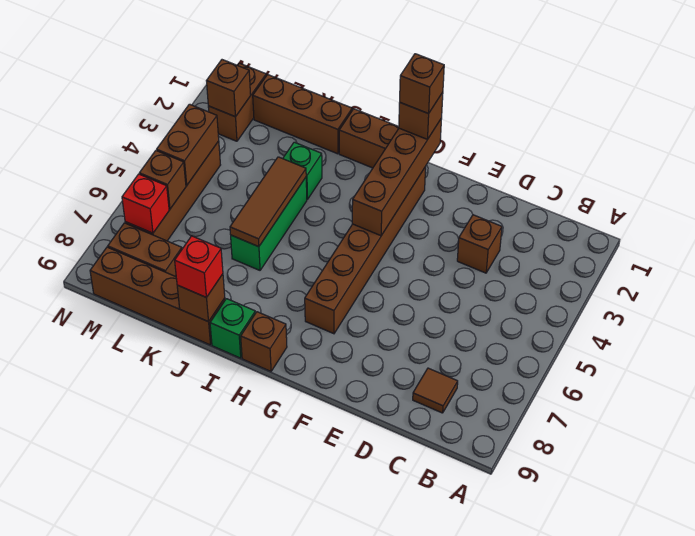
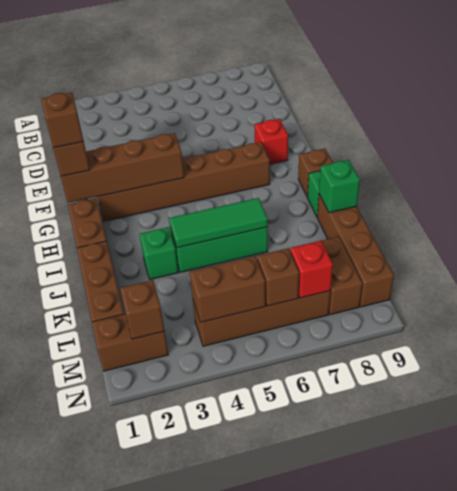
brown tile C8 level 1 -> none
brown brick D3 level 1 -> none
brown tile J4:J6 level 2 -> green tile J4:J6 level 2
brown brick J9 level 2 -> green brick J9 level 2
red brick J9 level 3 -> red brick F8 level 1

